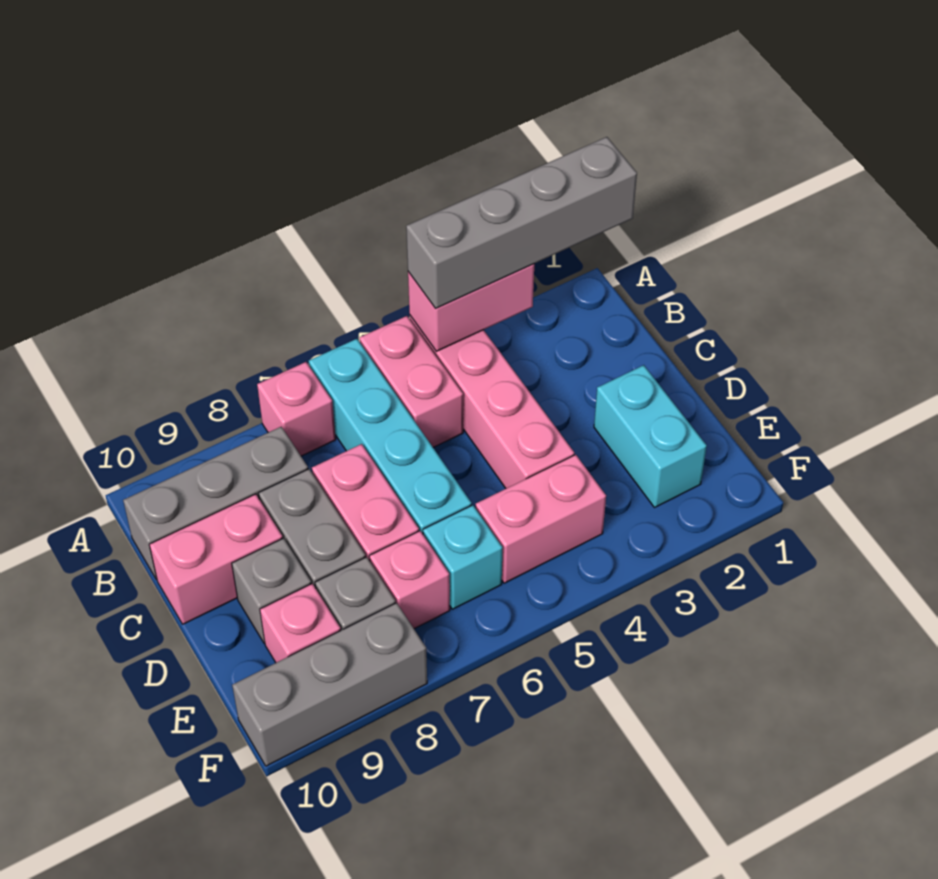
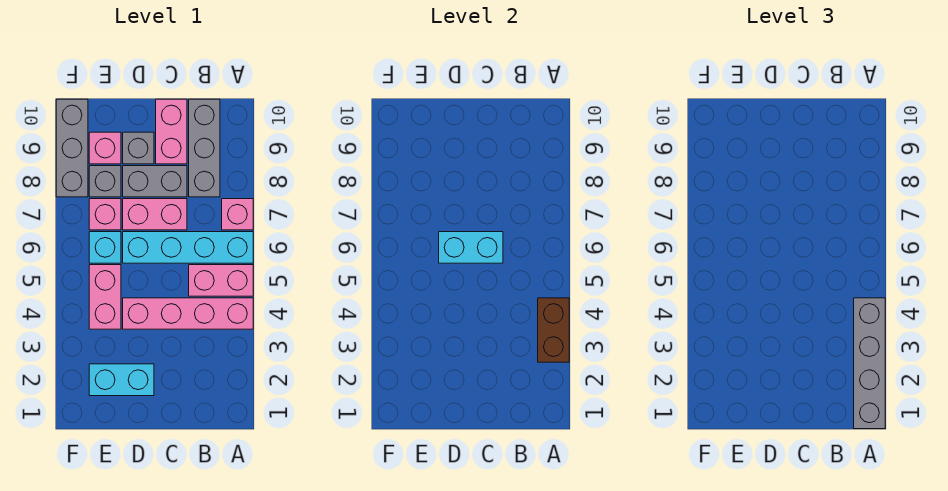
pink brick A3:A4 level 2 -> brown brick A3:A4 level 2
none -> cyan brick C6:D6 level 2

